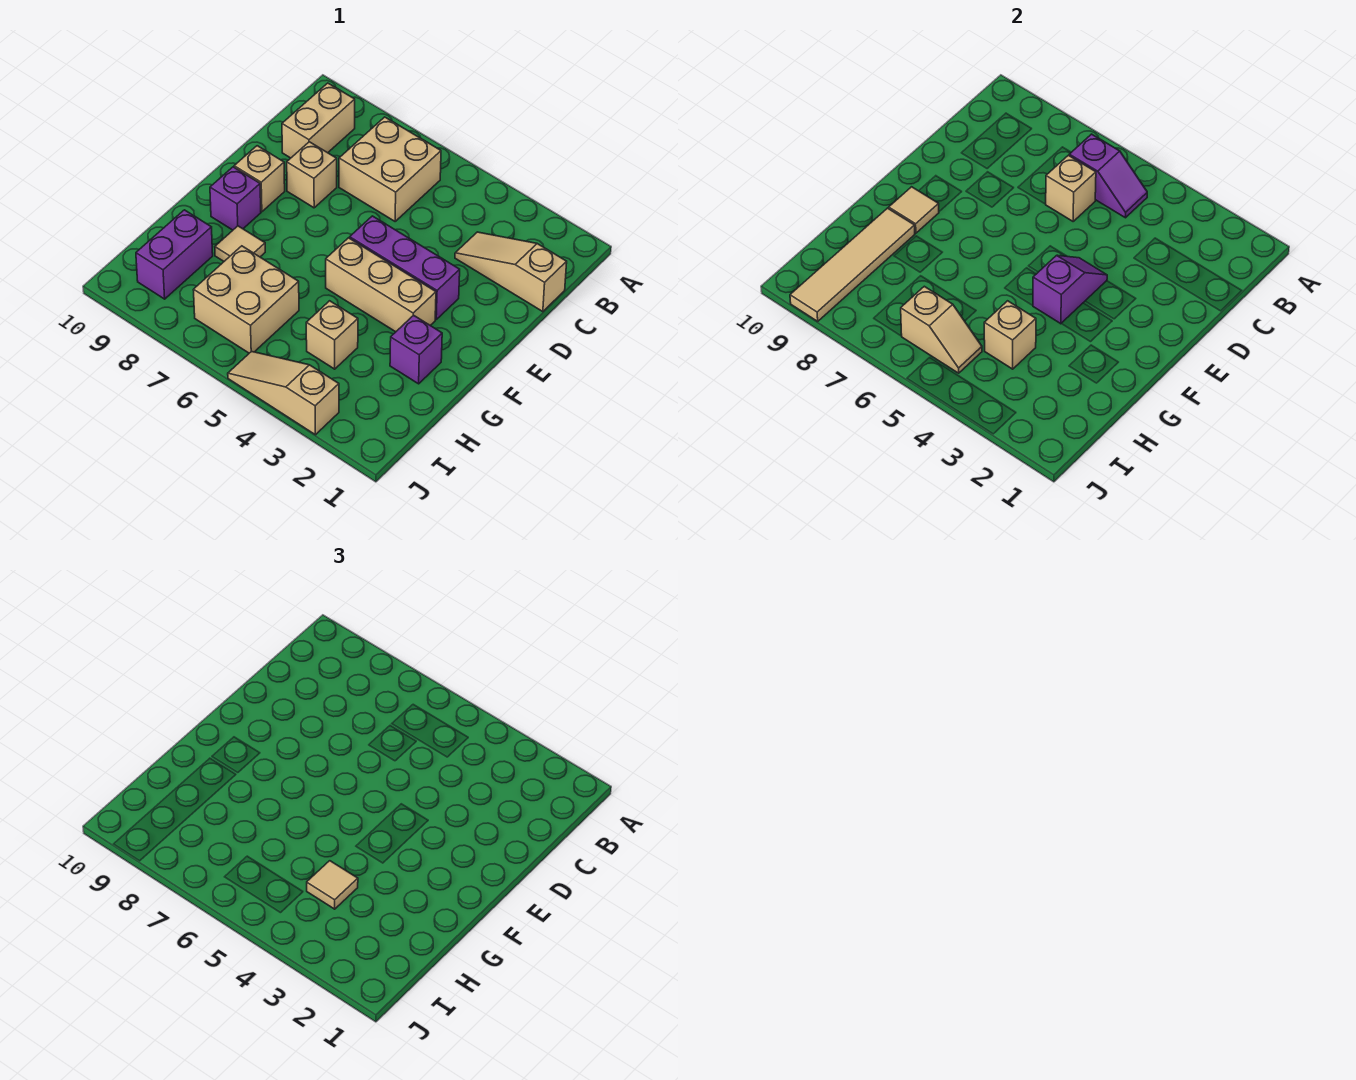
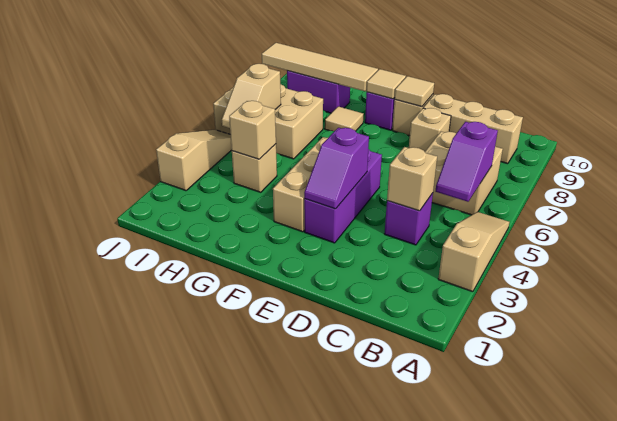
tan brick B9:C9 level 1 -> tan brick B9:D9 level 1
tan slope C1:C3 level 1 top 1 -> tan slope A3:A5 level 1 top 3
tan brick C6 level 2 -> tan brick C4 level 2
purple slope E4:F4 level 2 top F -> purple slope E3:E4 level 2 top 4
purple brick G2 level 1 -> purple brick C4 level 1
tan tile H4 level 3 -> tan tile E9 level 2
tan brick H6:I7 level 1 -> tan brick H6:J7 level 1

